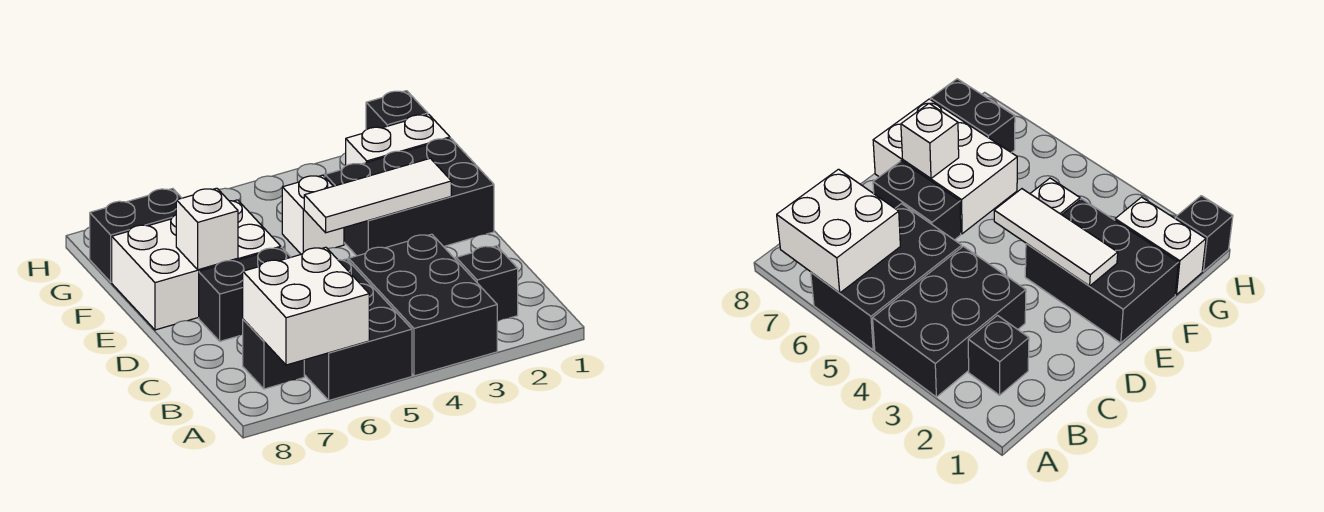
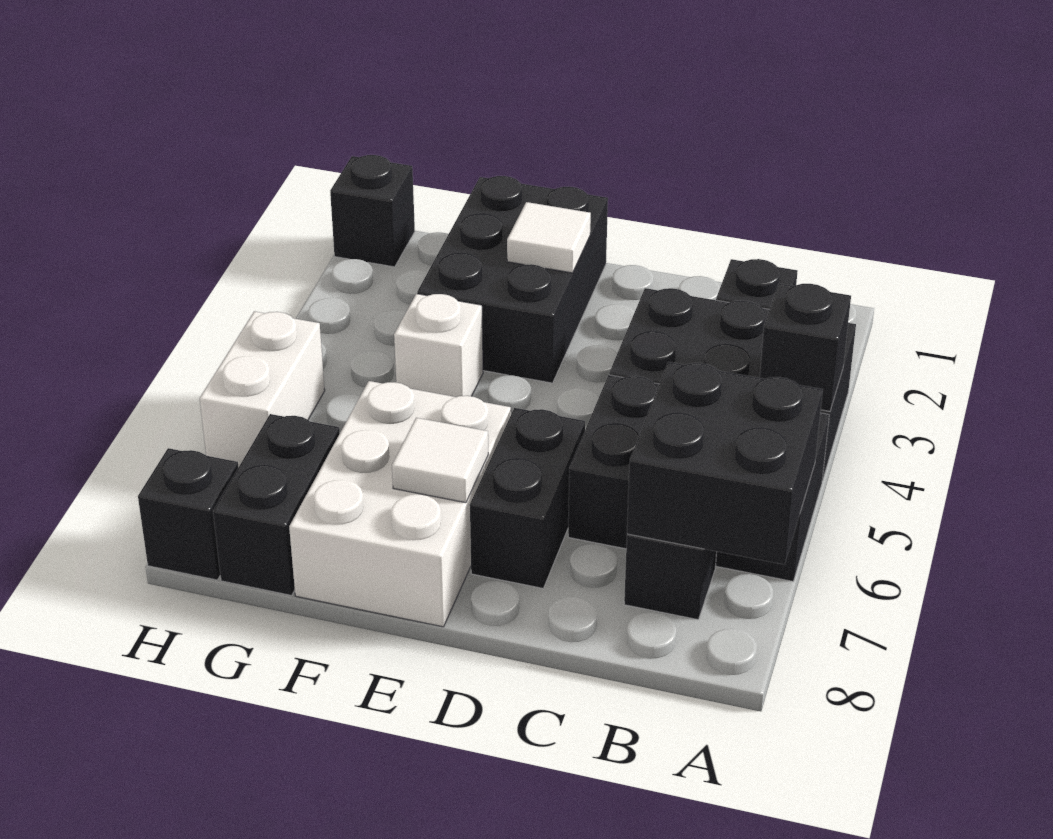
none -> black brick A4 level 2
white brick A6:B7 level 2 -> black brick A6:B7 level 2
white tile E2:E4 level 2 -> white tile E2 level 2
white brick E7 level 2 -> white tile E7 level 2
white brick G1:G2 level 1 -> white brick H5:H6 level 1
none -> black brick H8 level 1

